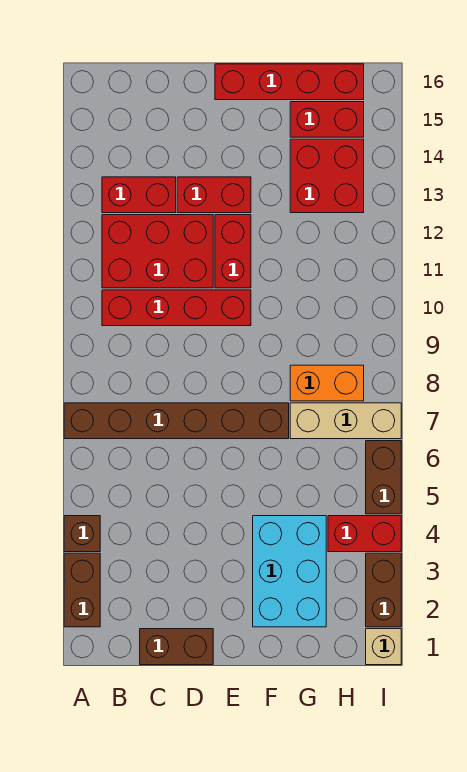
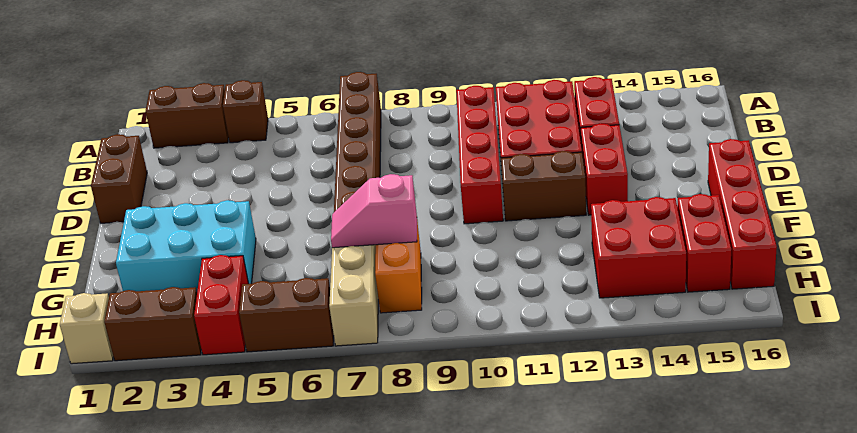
red brick E11:E12 level 1 -> brown brick E11:E12 level 1
none -> pink slope G7:G8 level 2 top 8

